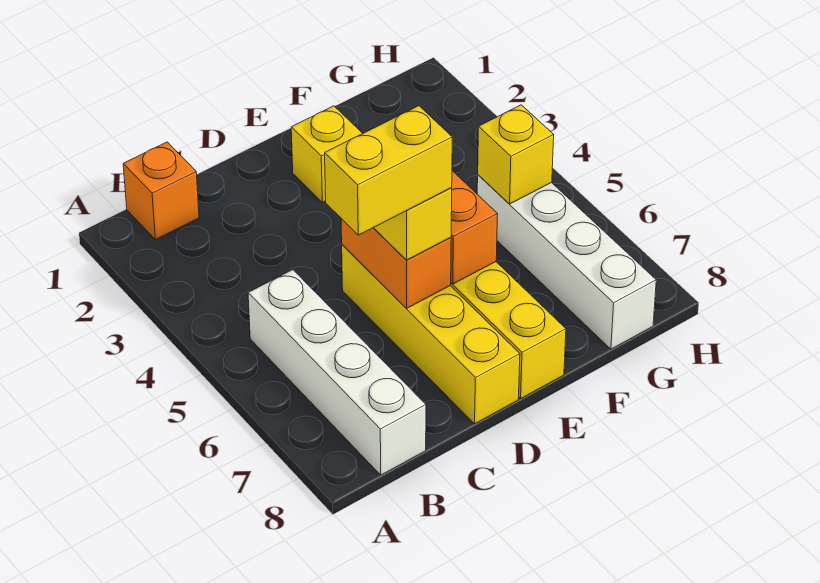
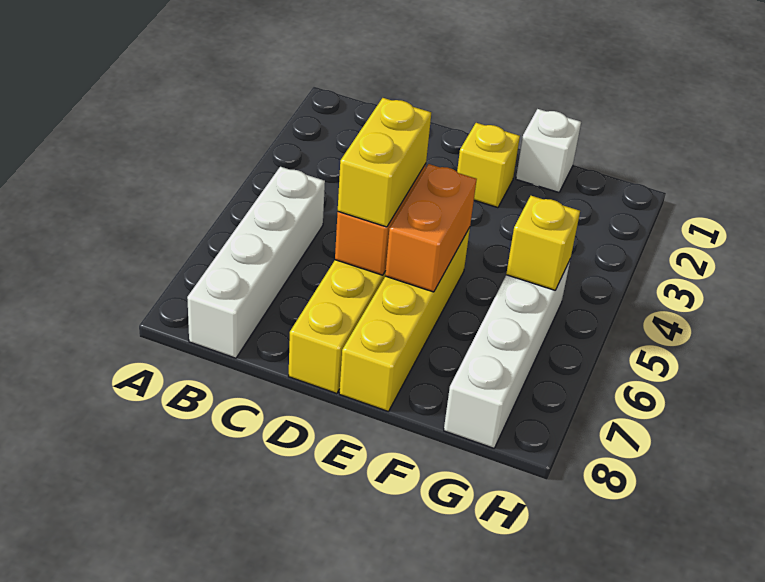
orange brick B1 level 1 -> none
yellow brick C6:D6 level 4 -> none
none -> white brick F1 level 1

